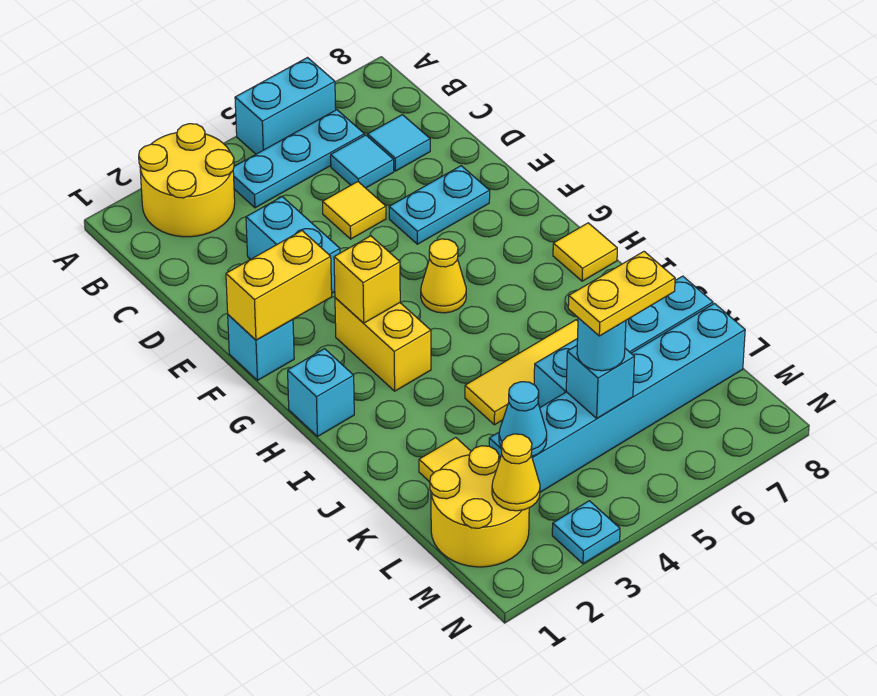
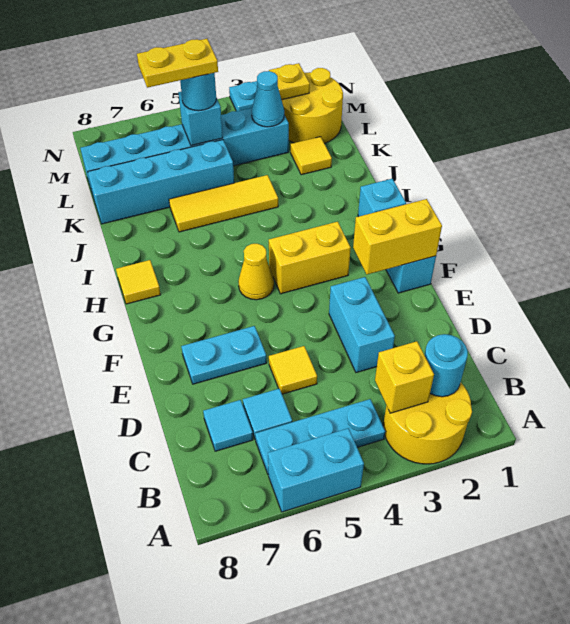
none -> cyan round brick B2 level 2
yellow brick G3:H3 level 1 -> yellow brick G3:G4 level 1
yellow brick G3 level 2 -> yellow brick B3 level 2
yellow cone M2 level 2 -> yellow plate M2 level 2

